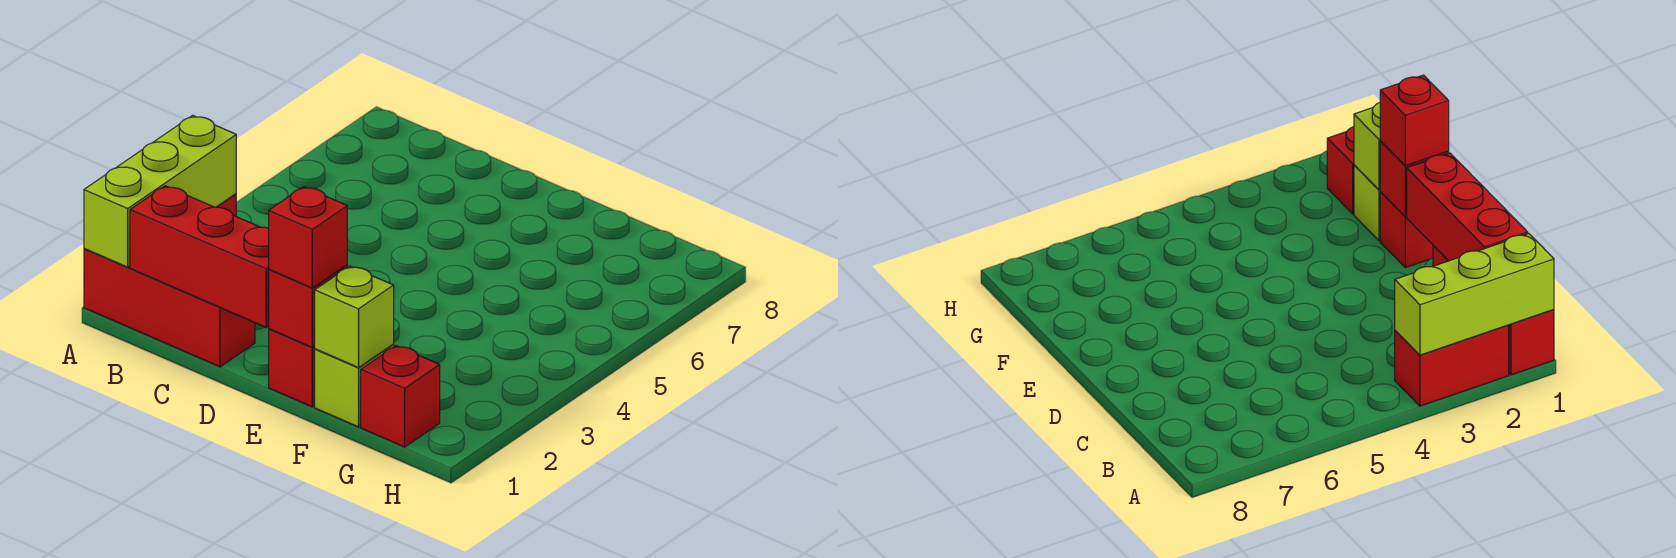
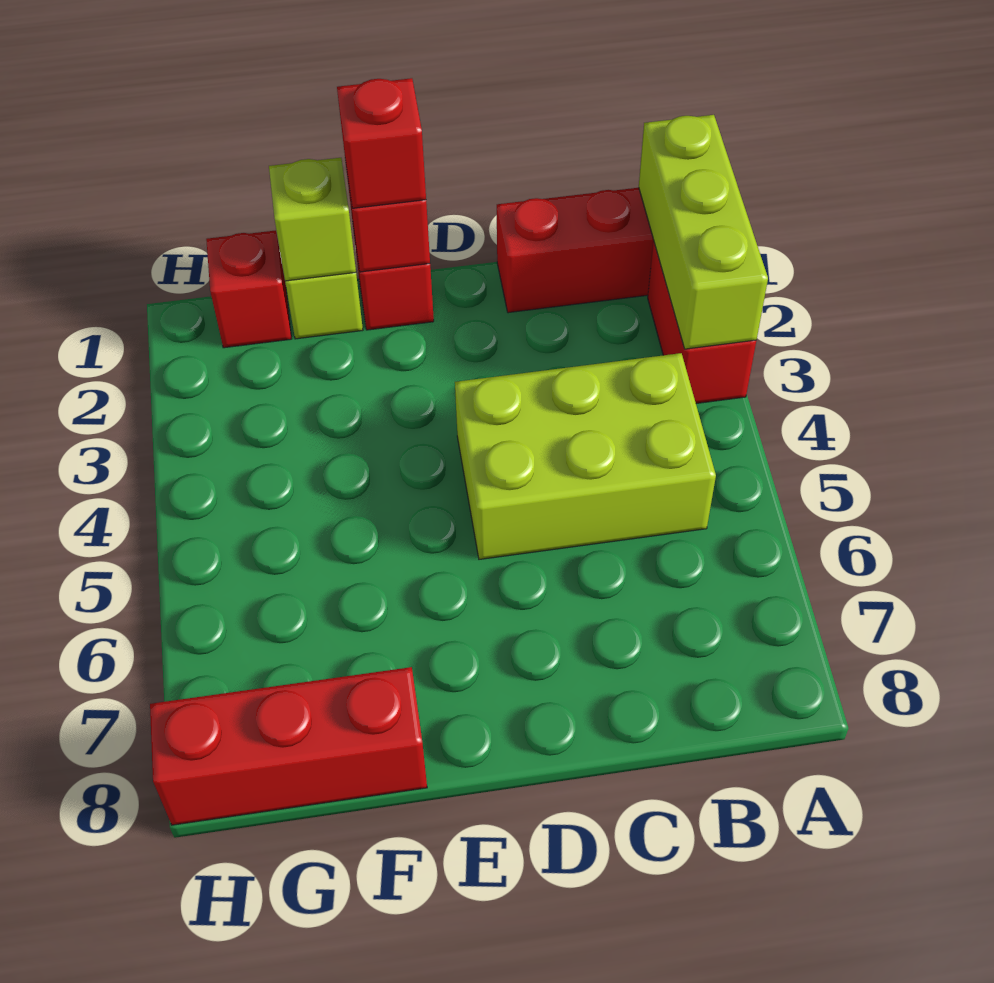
red brick B1:D1 level 2 -> red brick F8:H8 level 1
none -> lime brick B4:D5 level 1

